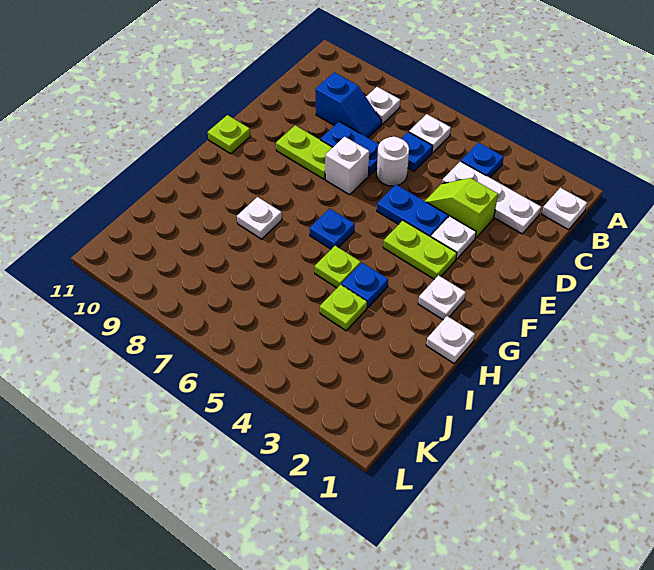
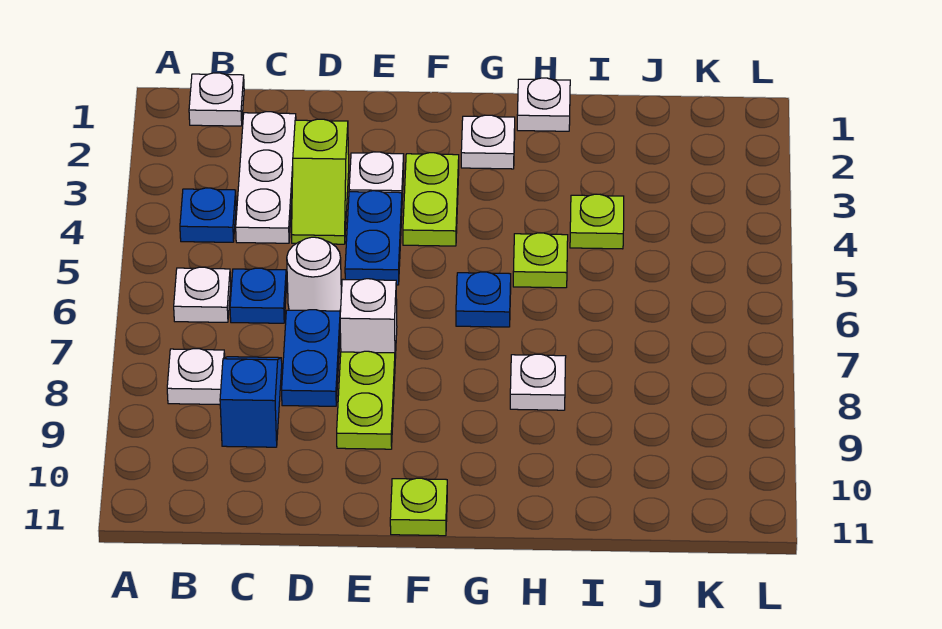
blue plate H4 level 1 -> none

